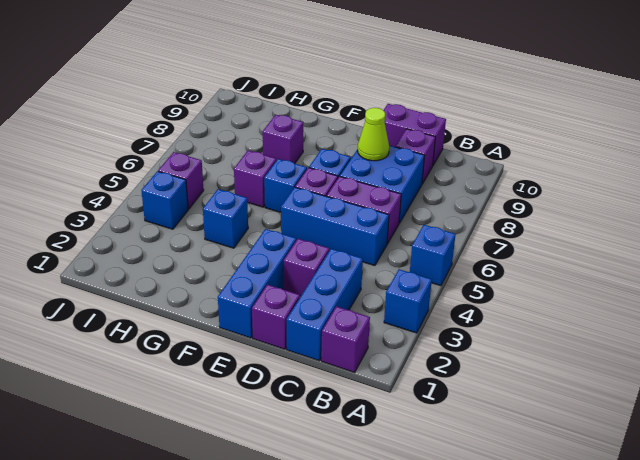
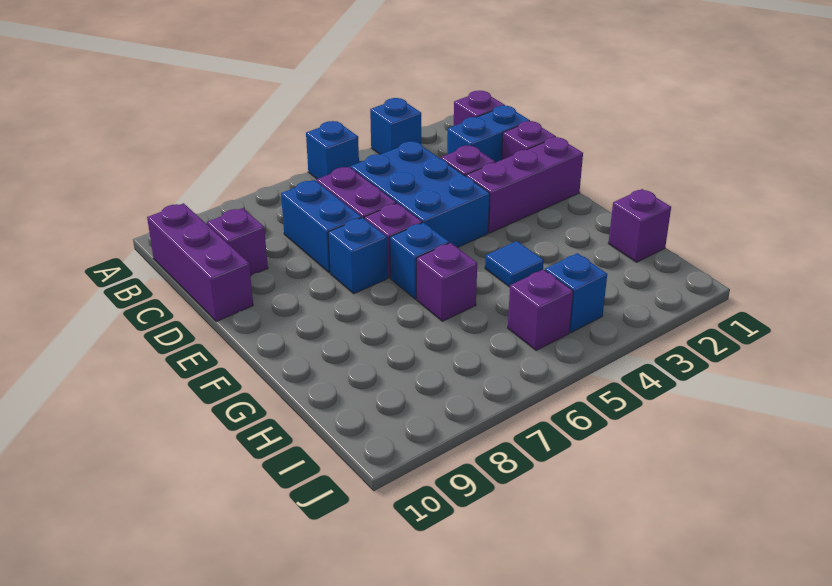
blue brick C1:C3 level 1 -> blue brick C1:C2 level 1
blue brick C5:E5 level 1 -> blue brick C4:E5 level 1
blue brick C7:D8 level 1 -> blue brick C7:D7 level 1
purple brick C10:D10 level 1 -> purple brick B10:D10 level 1
lime cone D8 level 2 -> none
blue brick E1:E3 level 1 -> purple brick E1:E3 level 1
blue brick G4 level 1 -> blue tile G4 level 1
purple brick G8 level 1 -> purple brick H1 level 1

